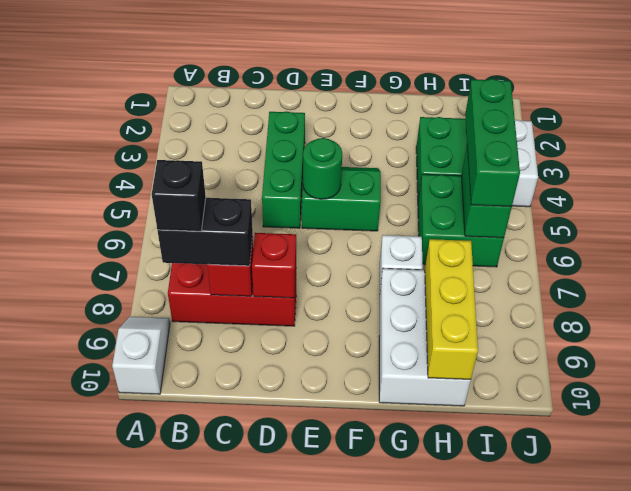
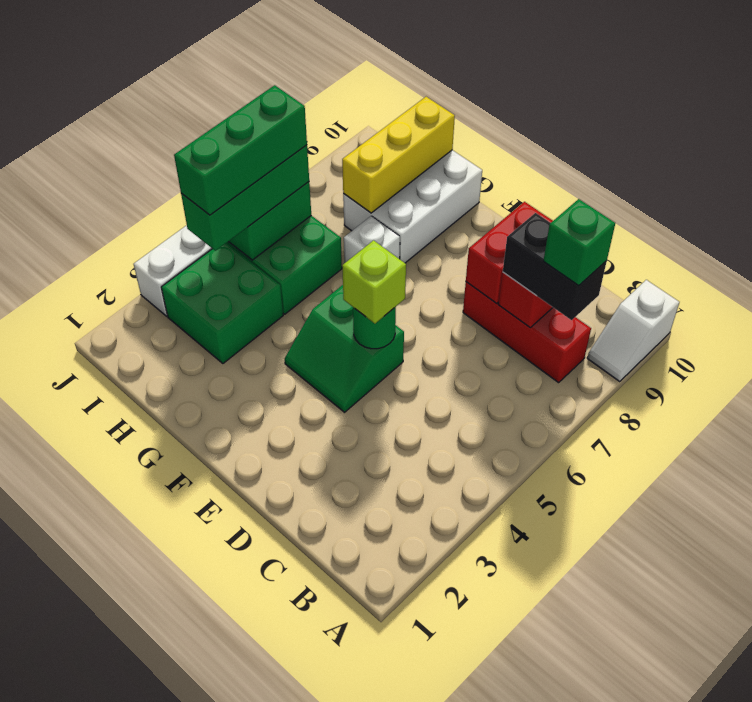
black brick B8 level 4 -> green brick B8 level 4
green brick D3:D5 level 1 -> green brick I4:I6 level 4
red brick D8 level 2 -> red brick D8:D9 level 2
none -> lime brick E5 level 3

